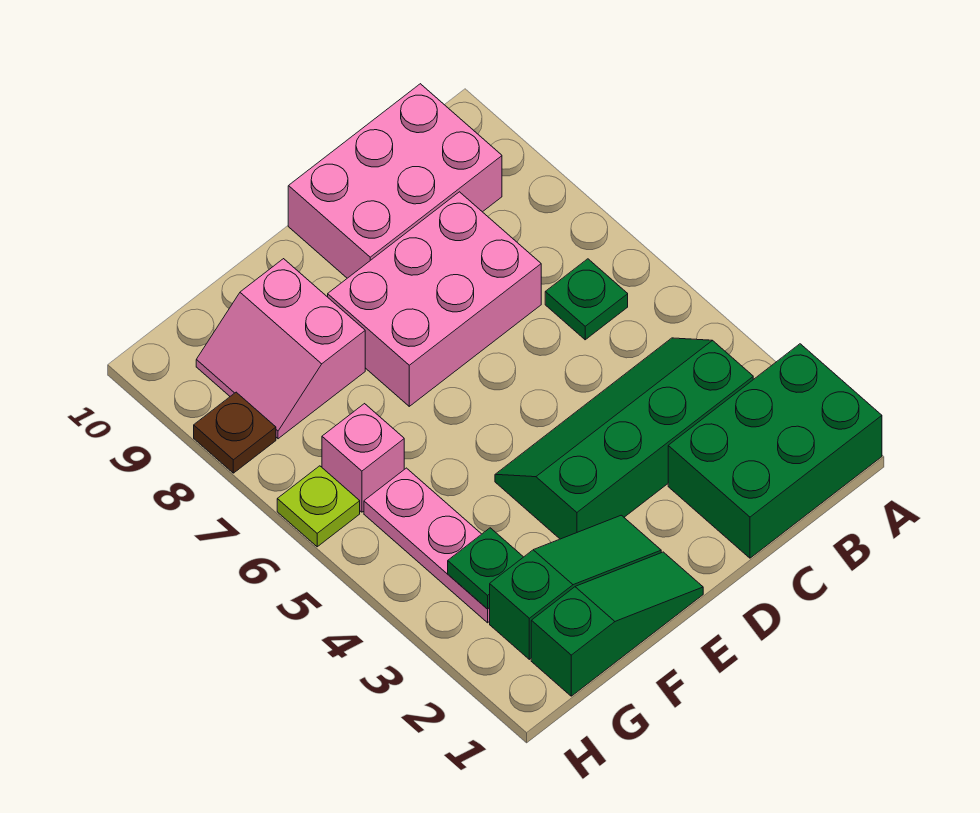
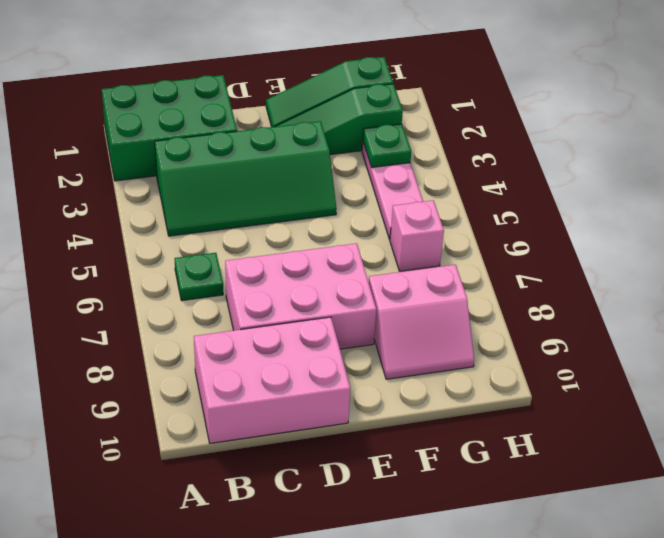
pink slope F8:G9 level 1 top F -> pink slope F8:G9 level 1 top 8
lime plate H6 level 1 -> none
brown plate H8 level 1 -> none

